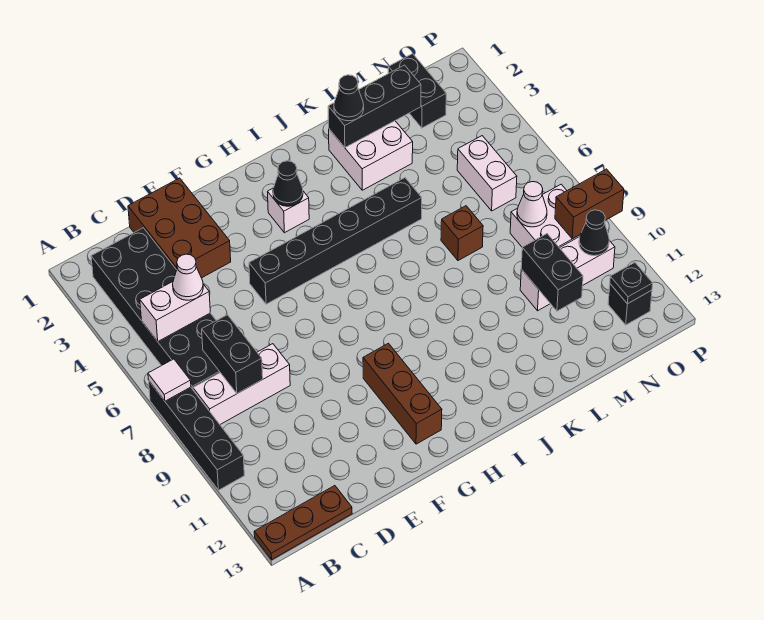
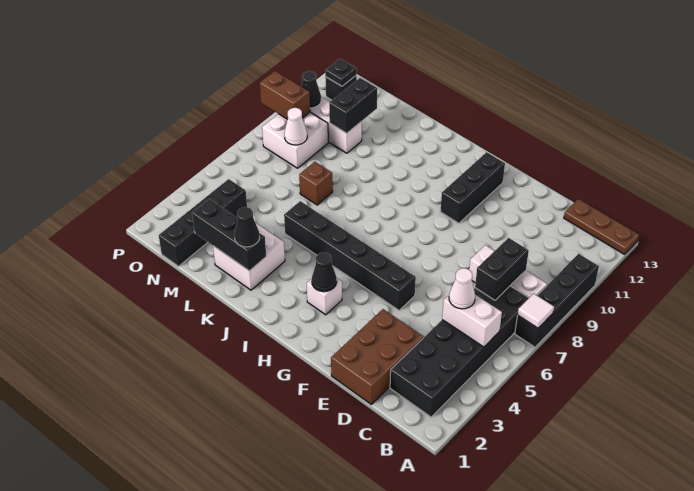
brown brick G10:G12 level 1 -> black brick G10:G12 level 1
black brick N1:N2 level 1 -> black brick N1:N4 level 1
white brick N5:N6 level 1 -> none

